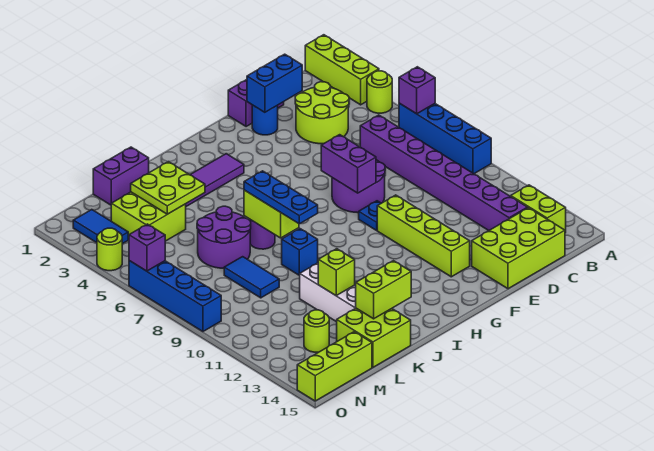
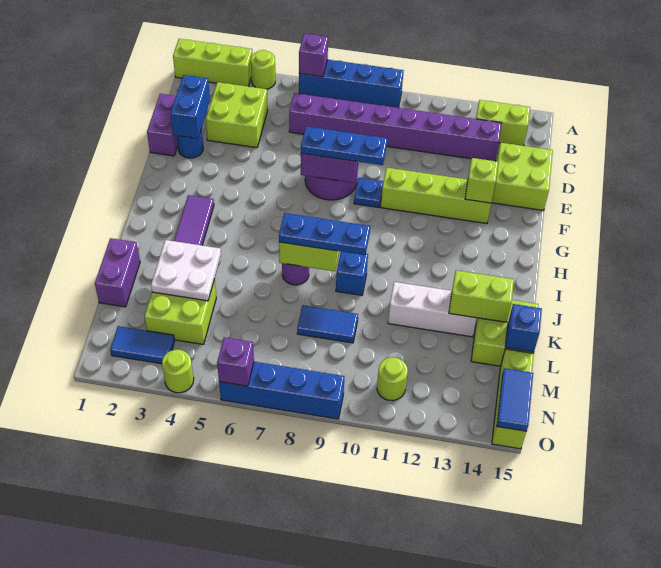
lime round brick C3:D4 level 1 -> lime brick C3:D4 level 1
lime brick C14:E15 level 1 -> lime brick D14:E15 level 1
none -> blue plate F7:F9 level 3
lime brick J14:K14 level 2 -> lime brick K13:K14 level 2
lime plate K3:L4 level 2 -> white plate K3:L4 level 2
purple round brick K6:L7 level 1 -> none
lime brick K12 level 2 -> lime brick F13 level 2
none -> blue brick L15 level 2
lime round brick M13 level 1 -> lime round brick N11 level 1
none -> blue tile N15:O15 level 2

